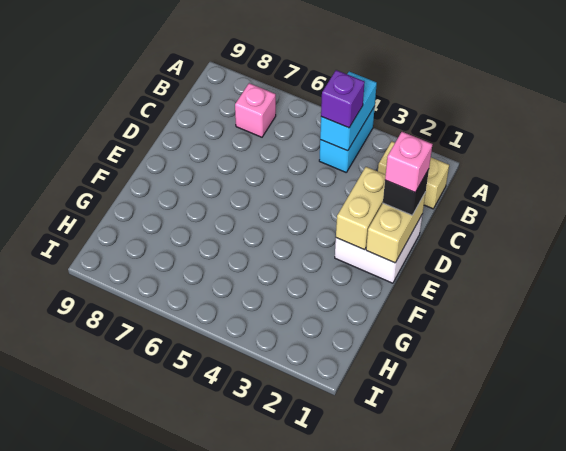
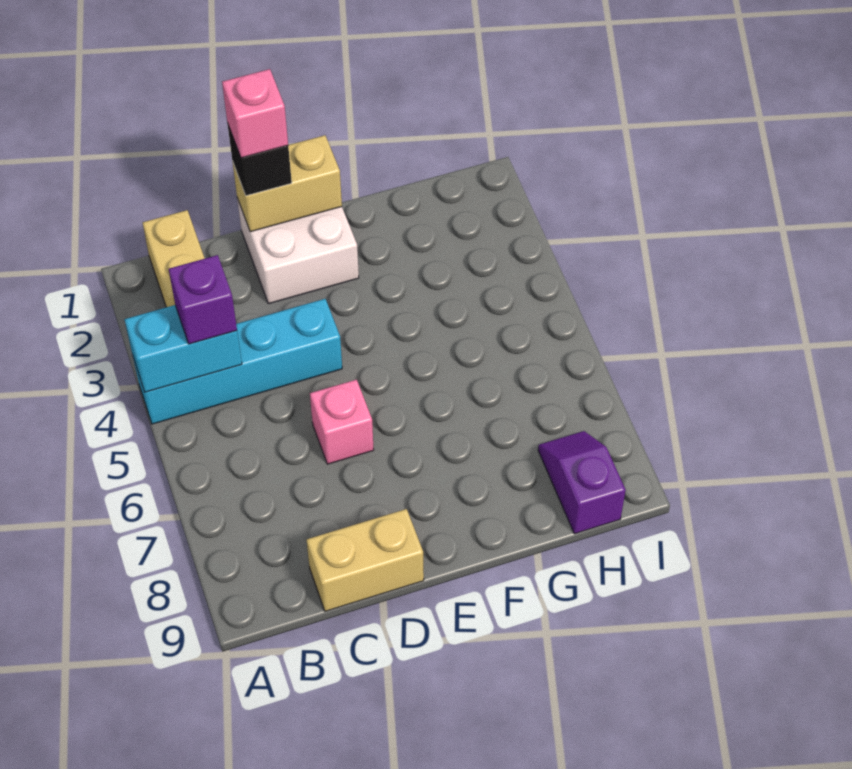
cyan brick A4:B4 level 1 -> cyan brick A4:D4 level 1
pink brick B7 level 1 -> pink brick D6 level 1
tan brick D2:E2 level 2 -> tan brick C9:D9 level 1
none -> purple slope H8:H9 level 1 top 9

